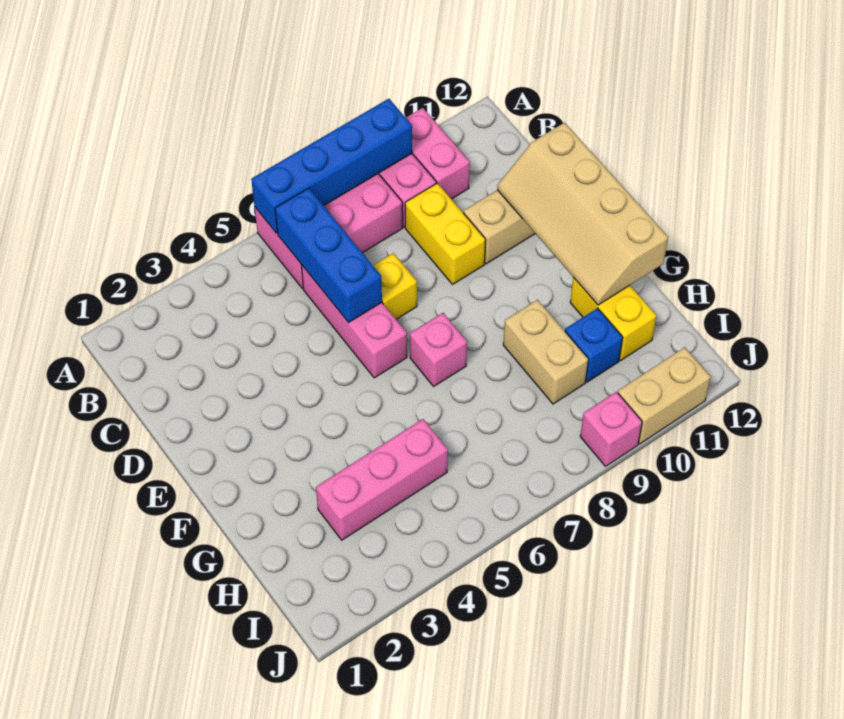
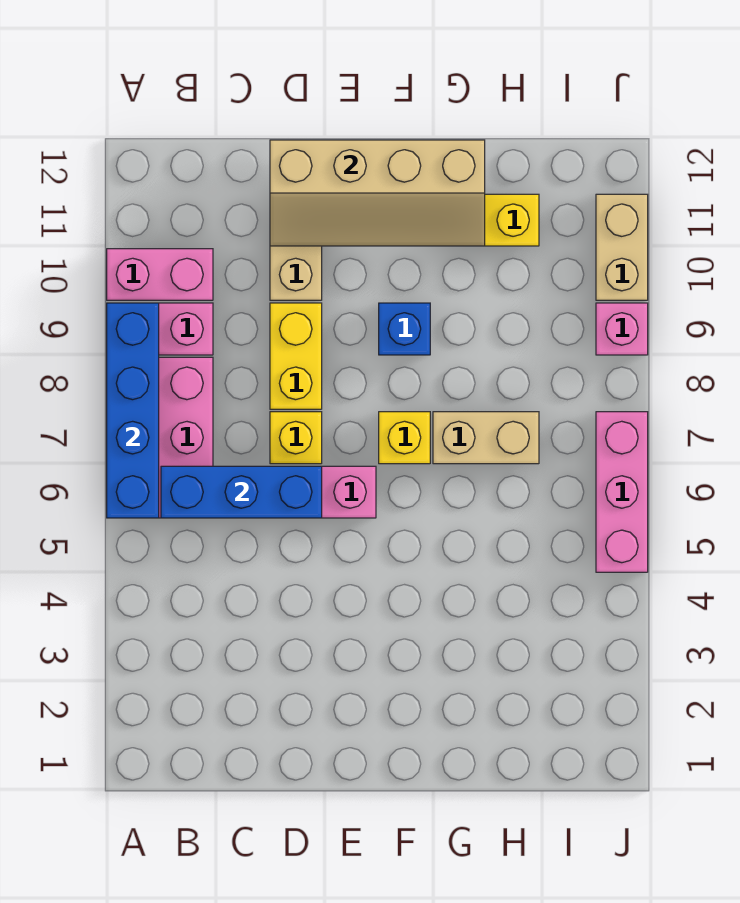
yellow brick C9:D9 level 1 -> yellow brick D8:D9 level 1
pink brick F7 level 1 -> yellow brick F7 level 1
tan brick G9:H9 level 1 -> tan brick G7:H7 level 1
pink brick H3:H5 level 1 -> pink brick J5:J7 level 1
blue brick H10 level 1 -> blue brick F9 level 1

